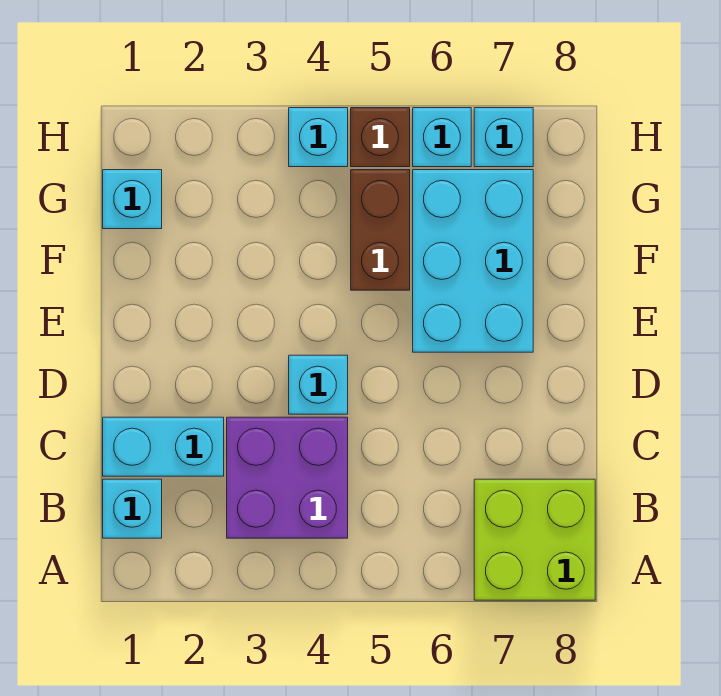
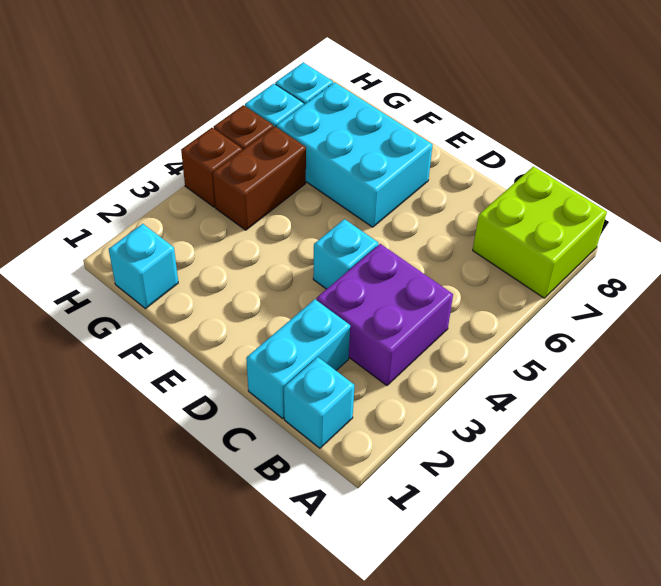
brown brick F5:G5 level 1 -> brown brick G4:G5 level 1
cyan brick H4 level 1 -> brown brick H4 level 1

